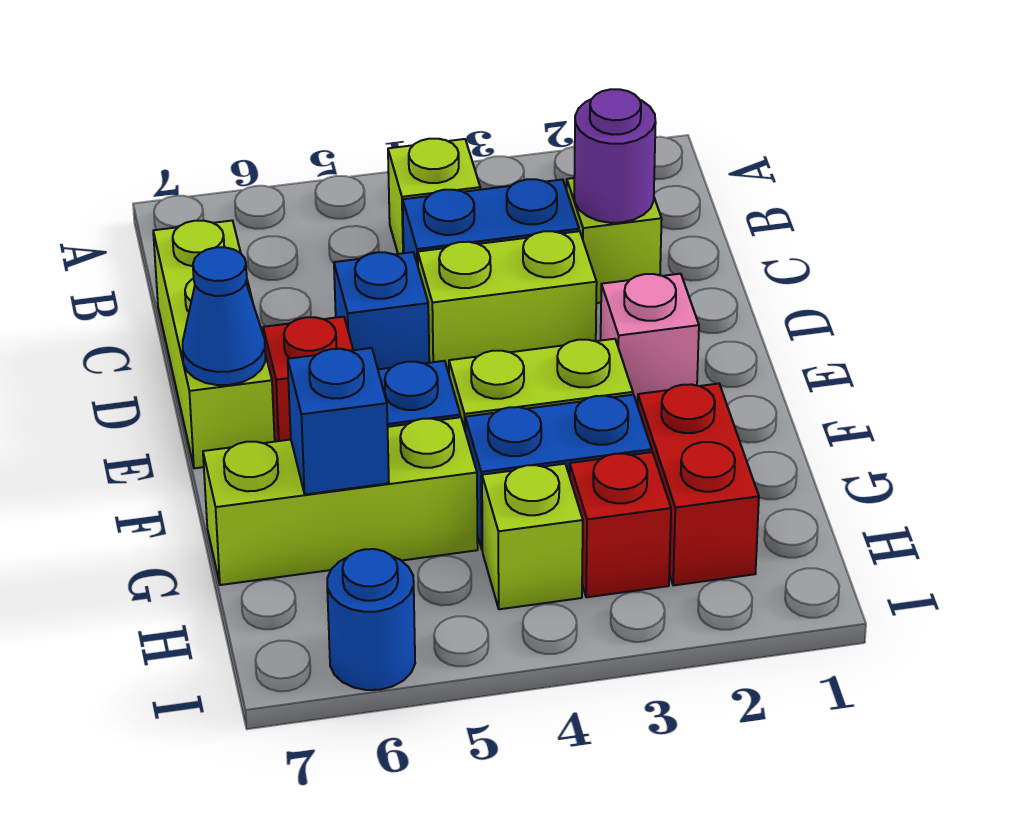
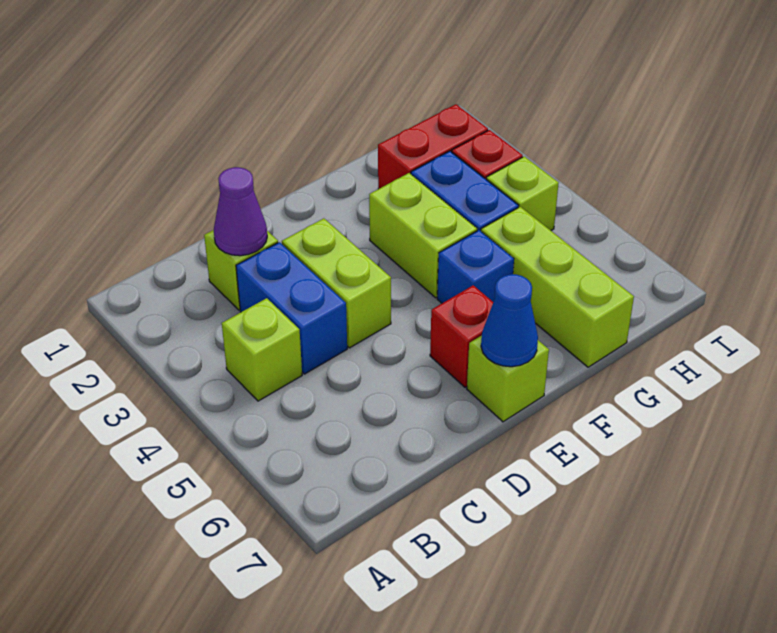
purple round brick C2 level 2 -> purple cone C2 level 2
lime brick C7:E7 level 1 -> lime brick E7 level 1
blue brick D5 level 1 -> none
pink brick E2 level 1 -> none
blue brick G6 level 2 -> none
blue round brick I6 level 1 -> none

